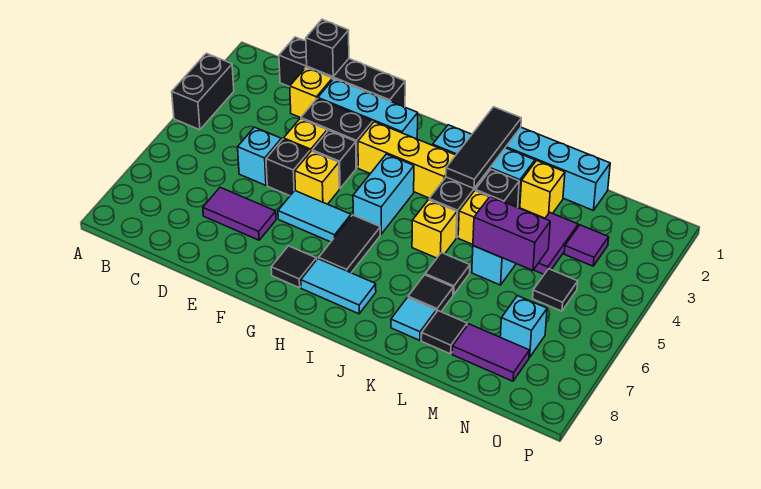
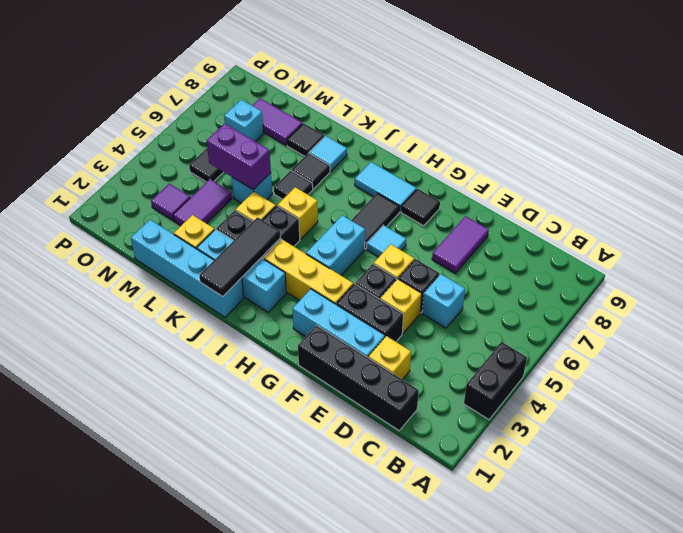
black brick D1 level 2 -> none
purple tile D7:E7 level 1 -> purple tile E7:E8 level 1
cyan tile F6:G6 level 1 -> cyan tile G6 level 1

